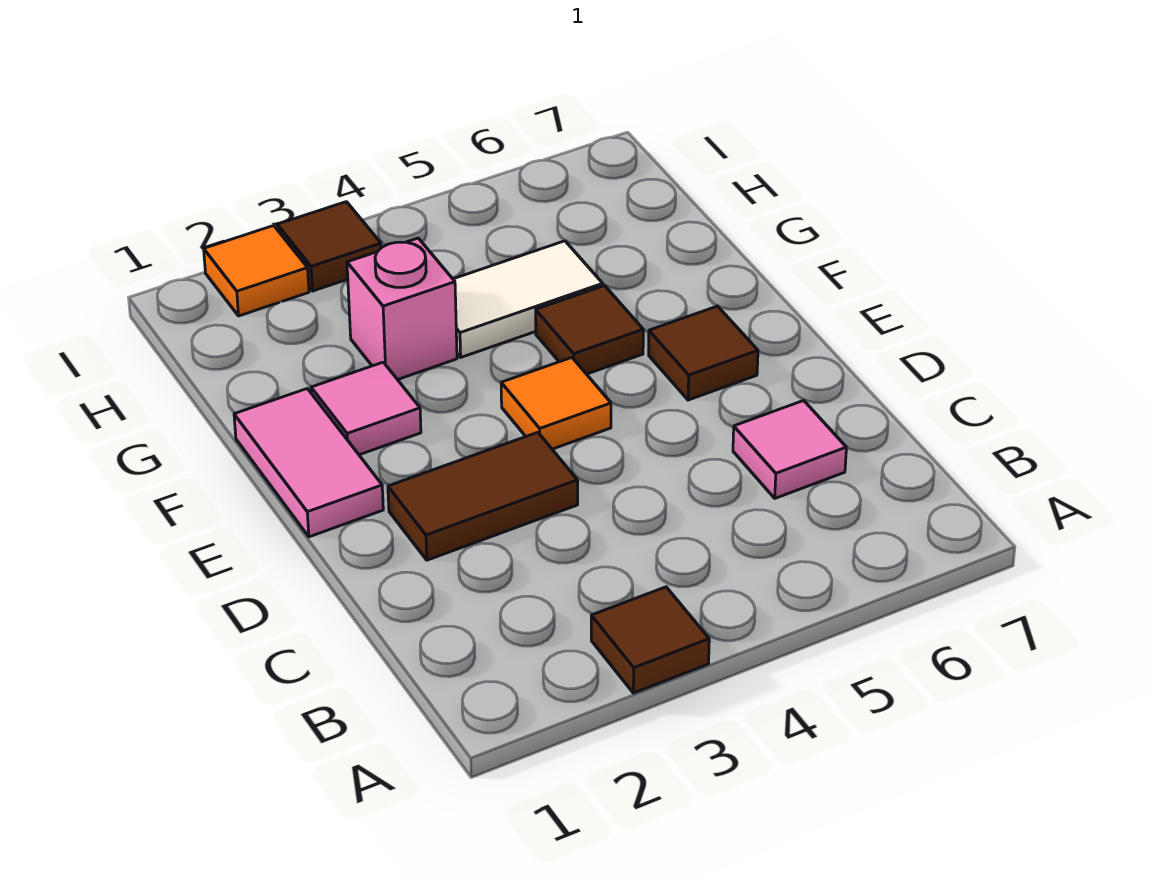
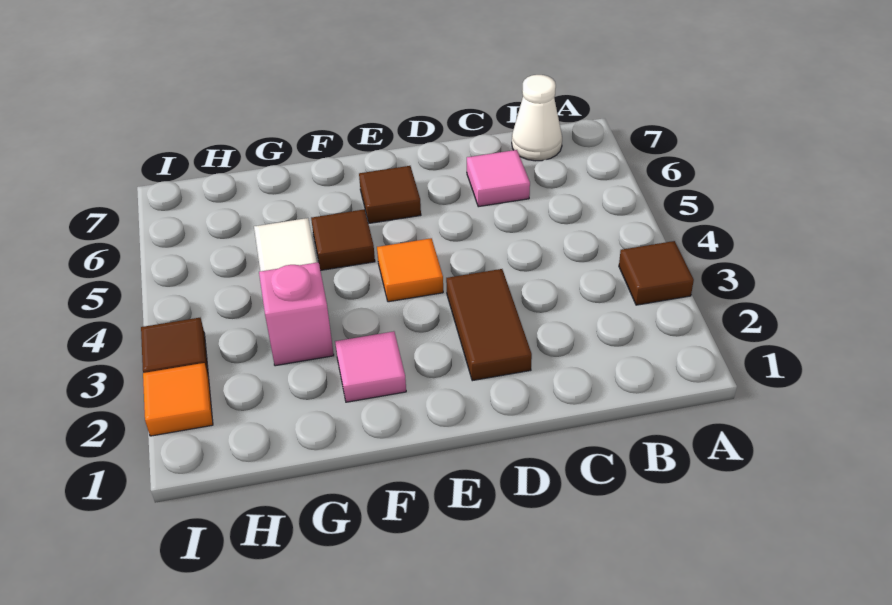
none -> white cone B7 level 1
pink tile E1:F1 level 1 -> none

